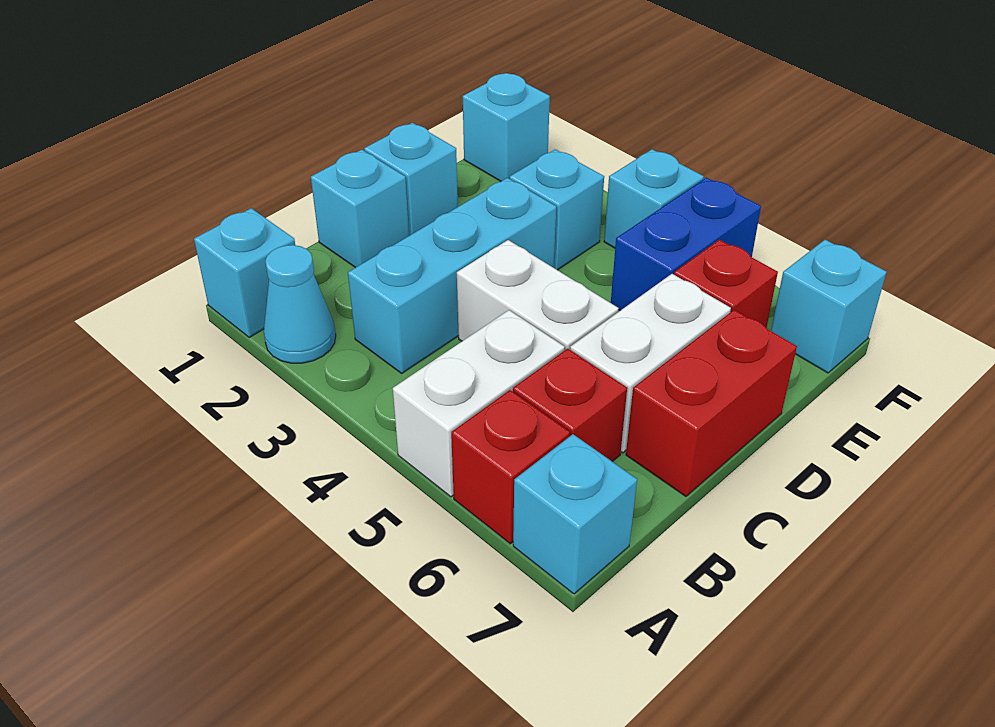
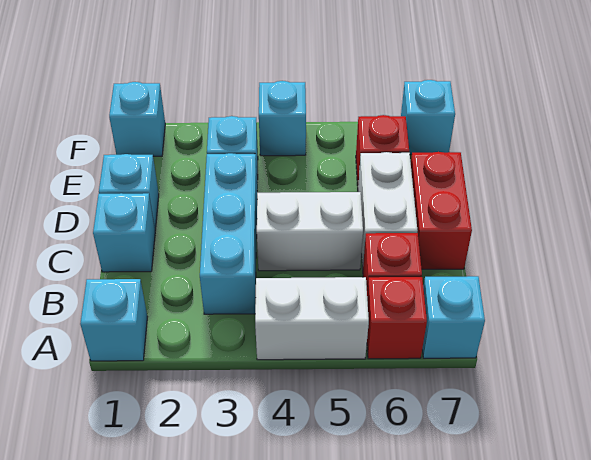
cyan cone A2 level 1 -> none
white brick A5:B5 level 1 -> white brick A4:A5 level 1
blue brick E5:F5 level 1 -> none

